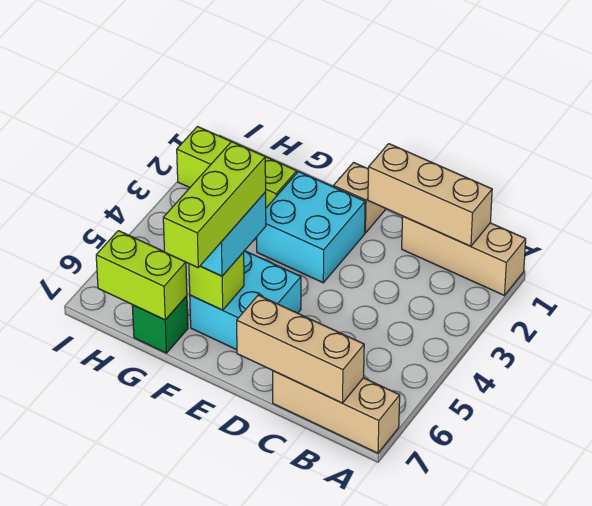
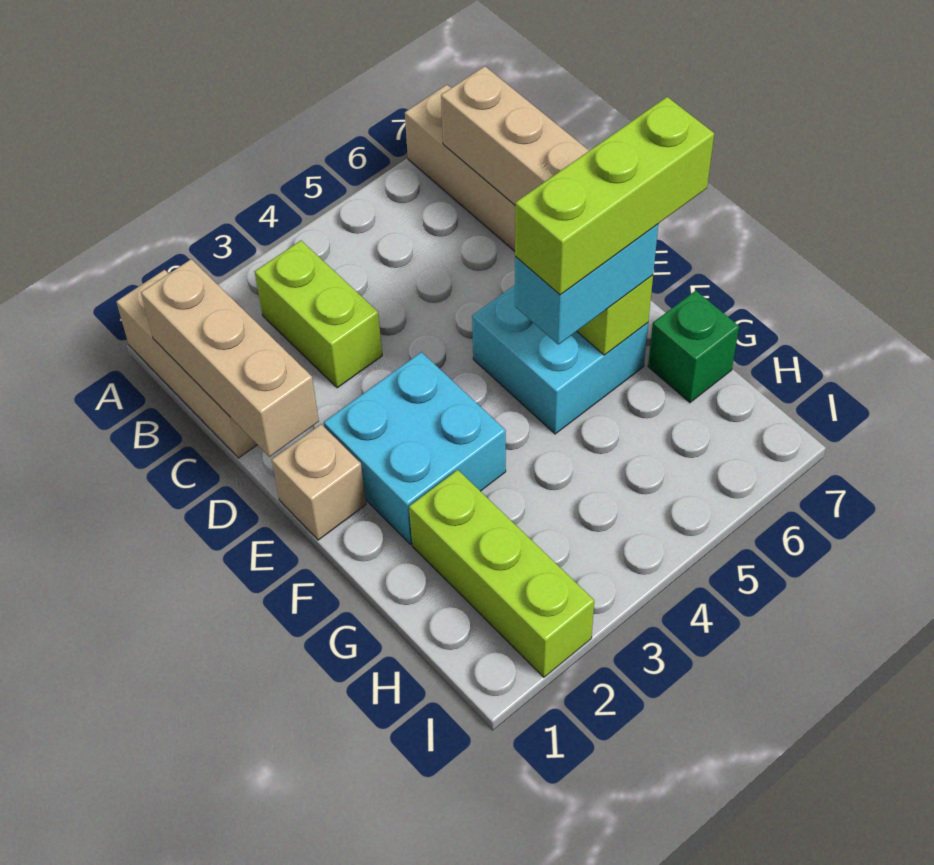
lime brick G7:H7 level 2 -> lime brick B3:C3 level 1

